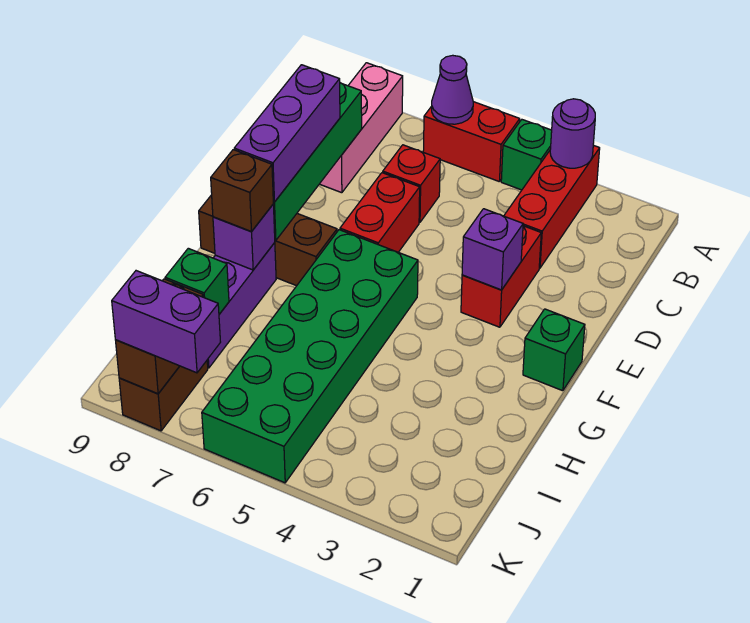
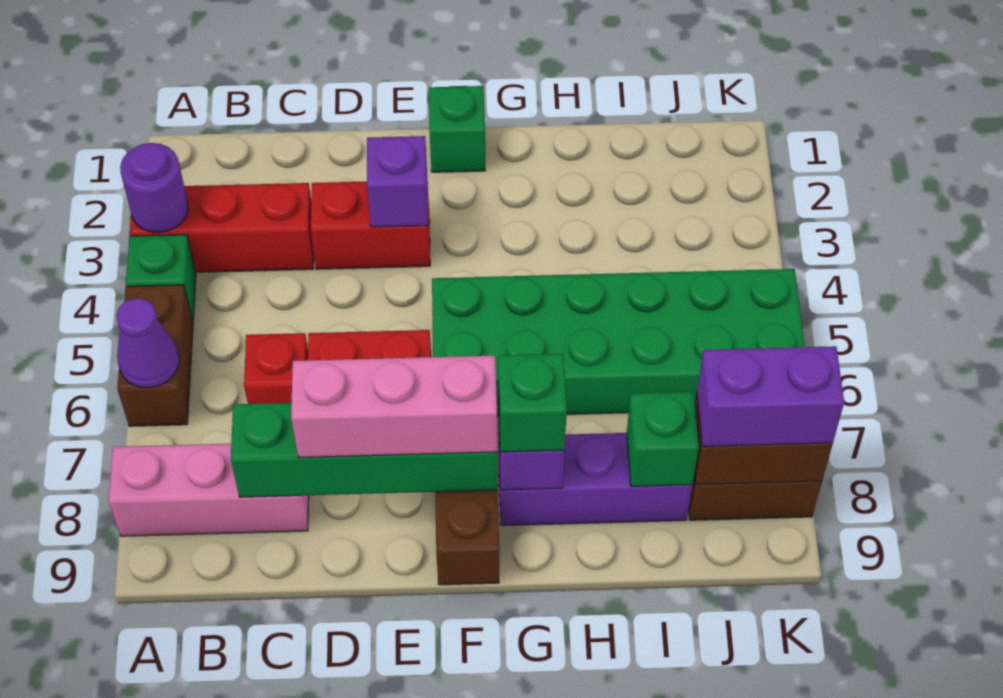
red brick A5:A6 level 1 -> brown brick A5:A6 level 1
purple brick D8:F8 level 3 -> pink brick D8:F8 level 3
brown brick G8 level 3 -> green brick G8 level 3
purple brick K7:K8 level 3 -> purple brick J8:K8 level 3

